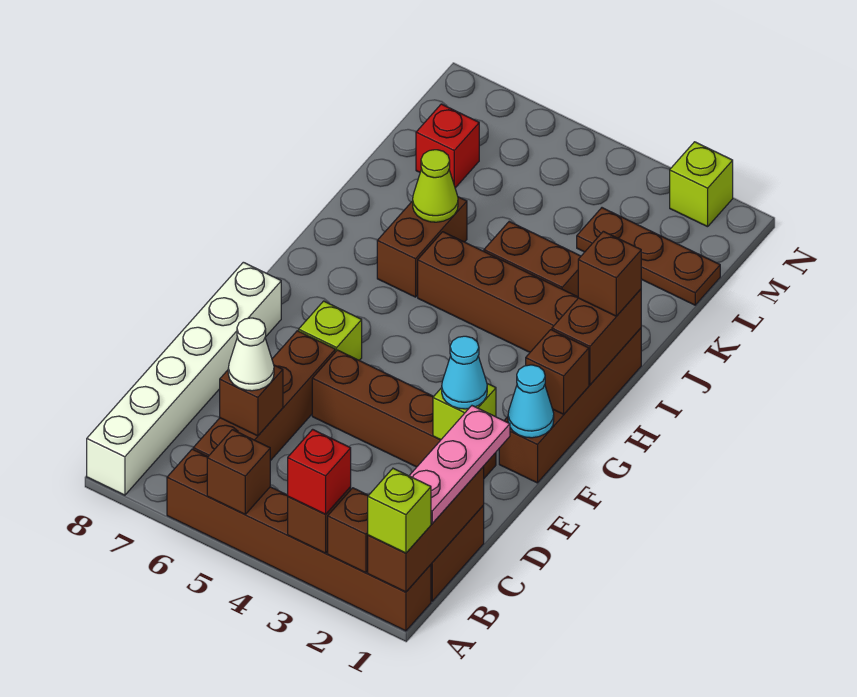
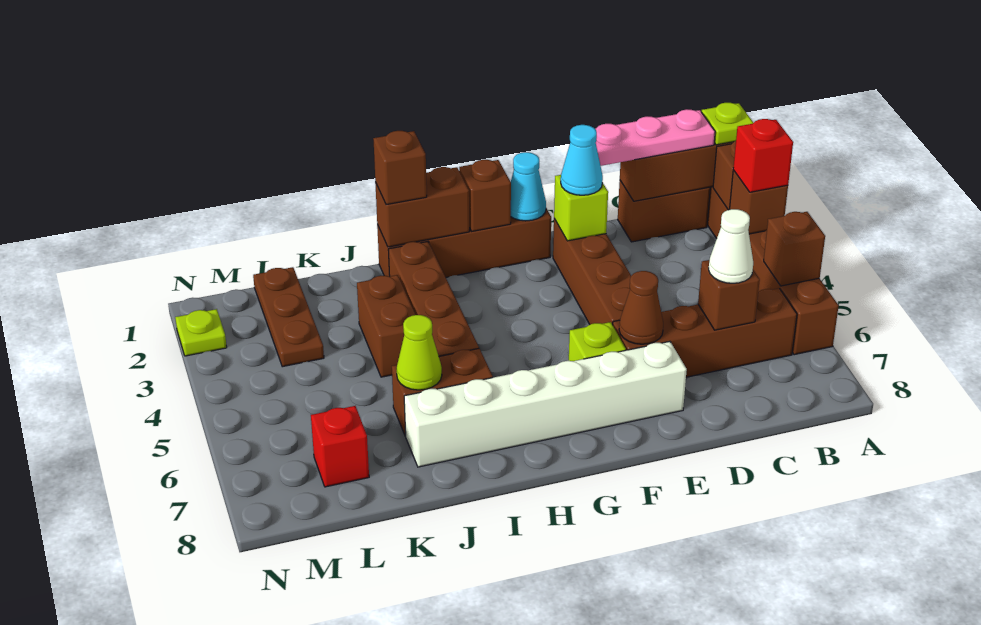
lime brick A1 level 3 -> lime plate A1 level 3
white brick A8:F8 level 1 -> white brick E7:J7 level 1
none -> brown cone E6 level 2
lime brick N2 level 1 -> lime plate N2 level 1

